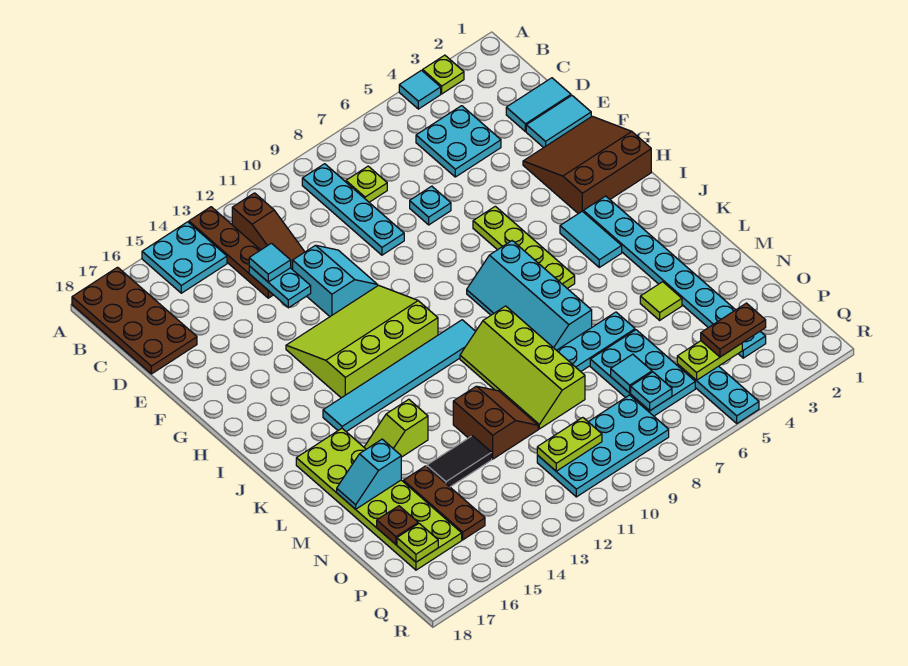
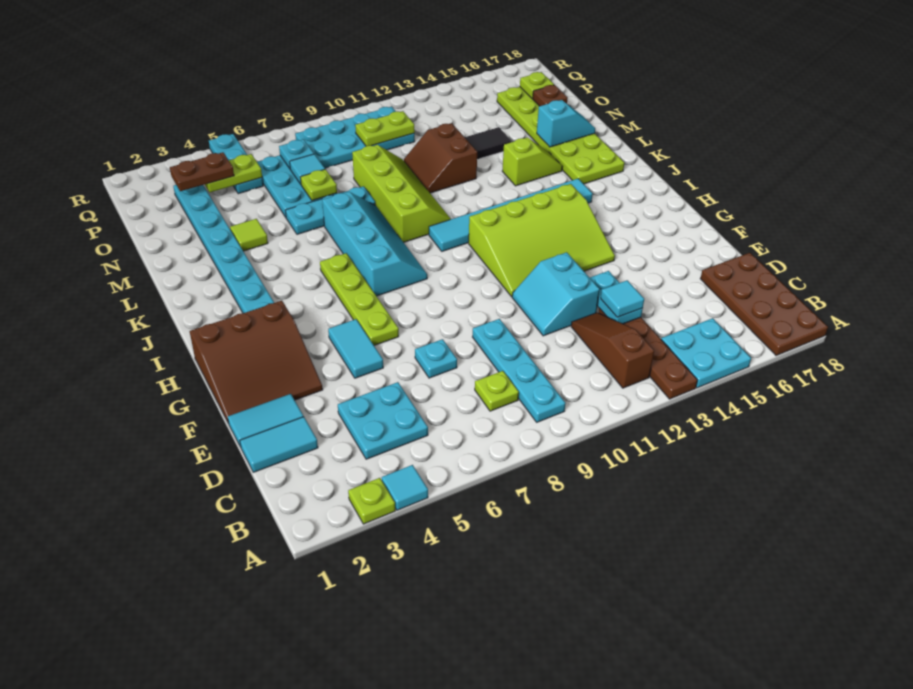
cyan tile I4:J4 level 1 -> cyan tile F5:G5 level 1
none -> lime plate N7 level 2
brown plate N15:P15 level 1 -> none

